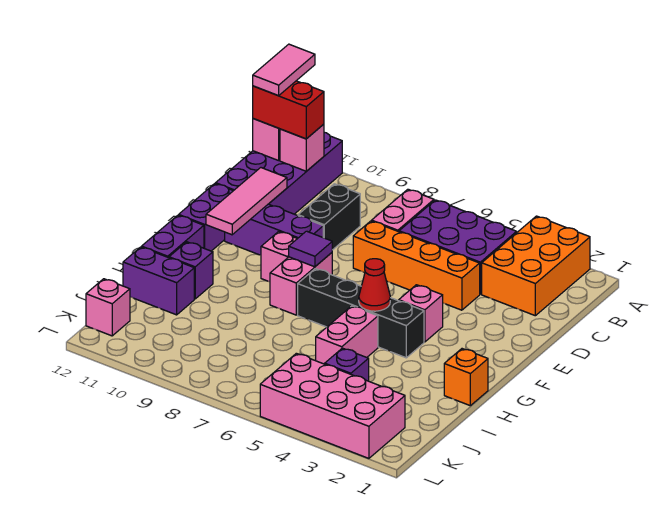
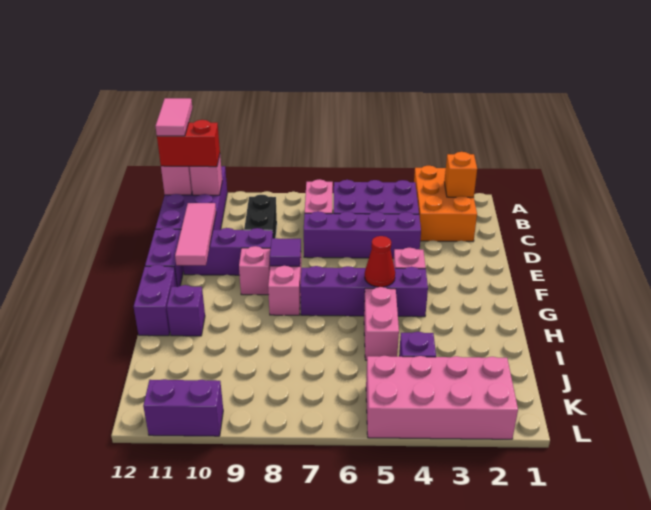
orange brick D4:D7 level 1 -> purple brick D4:D7 level 1
black brick G4:G7 level 1 -> purple brick G4:G7 level 1
orange brick H1 level 1 -> orange brick B2 level 2
purple brick I11:I12 level 1 -> purple brick L10:L11 level 1
pink brick K12 level 1 -> none

